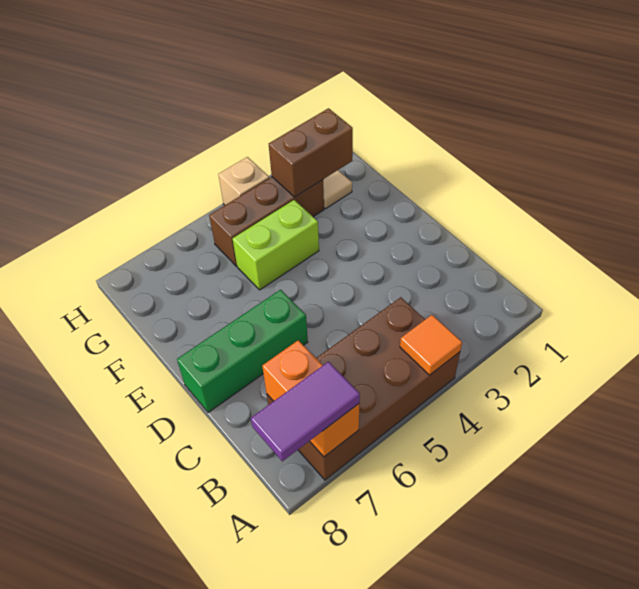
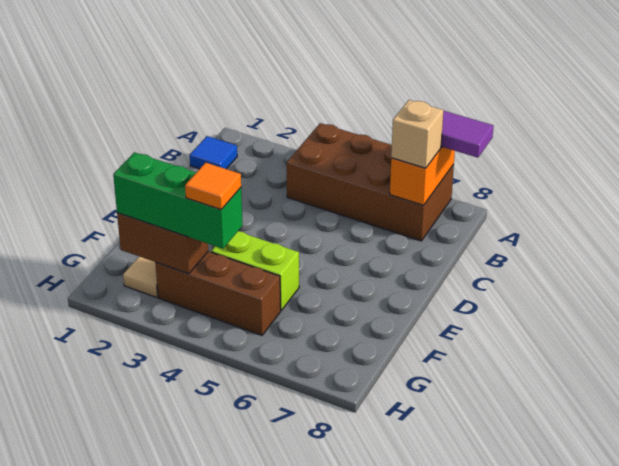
orange tile A4 level 2 -> orange tile G4 level 4
none -> blue tile B1 level 1
green brick D6:D8 level 1 -> green brick G2:G4 level 3
tan brick H4 level 1 -> tan brick B7 level 3

